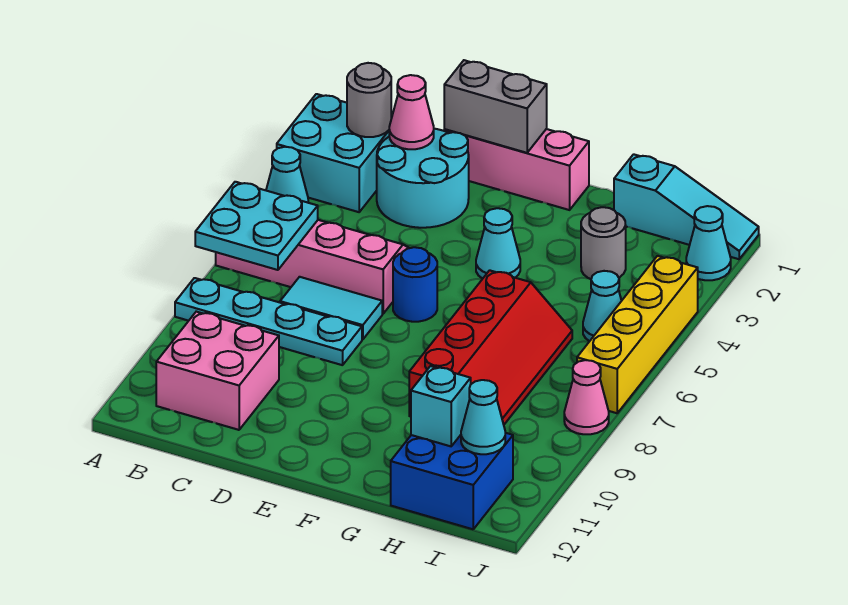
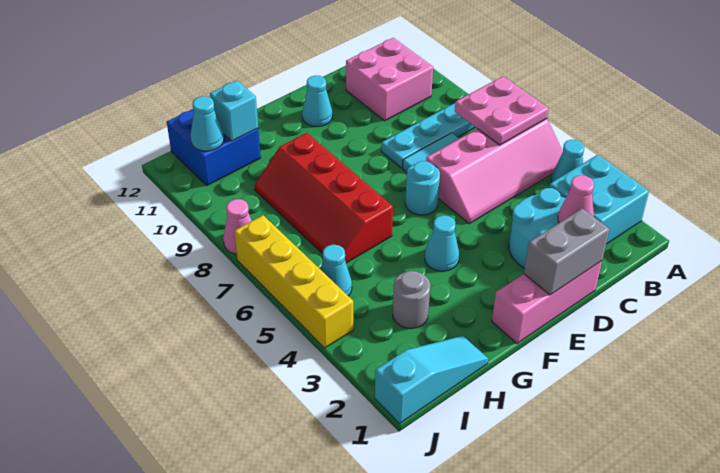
cyan plate A6:B7 level 2 -> pink plate A6:B7 level 2
grey round brick B2 level 2 -> none
blue round brick E6 level 1 -> cyan round brick E6 level 1
cyan slope H1:J1 level 1 top H -> cyan slope H1:J1 level 1 top J
cyan cone J2 level 1 -> cyan cone E11 level 1

